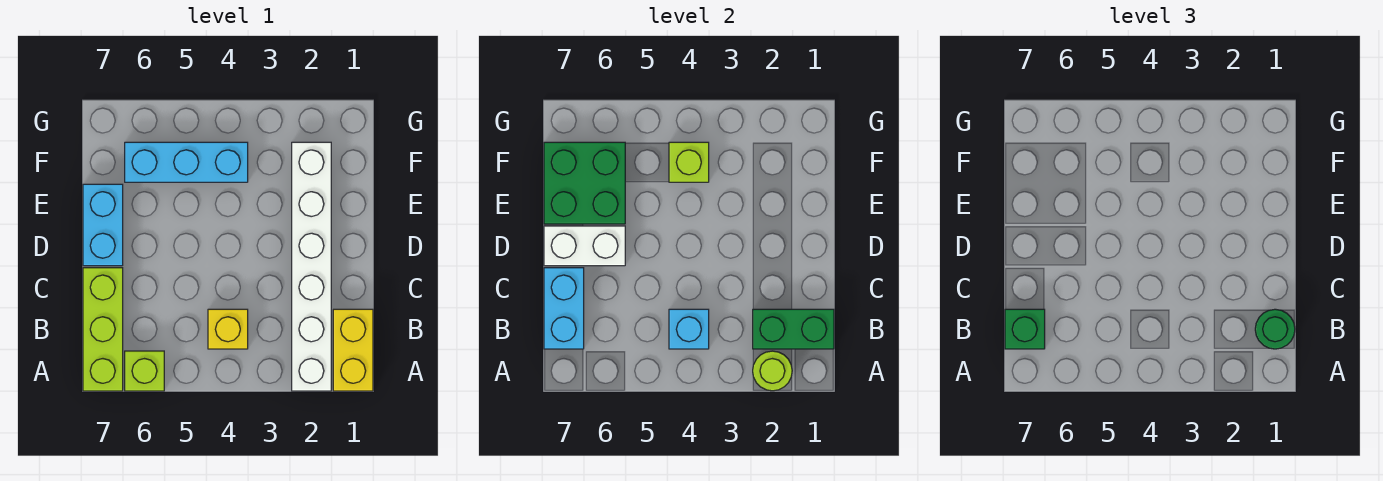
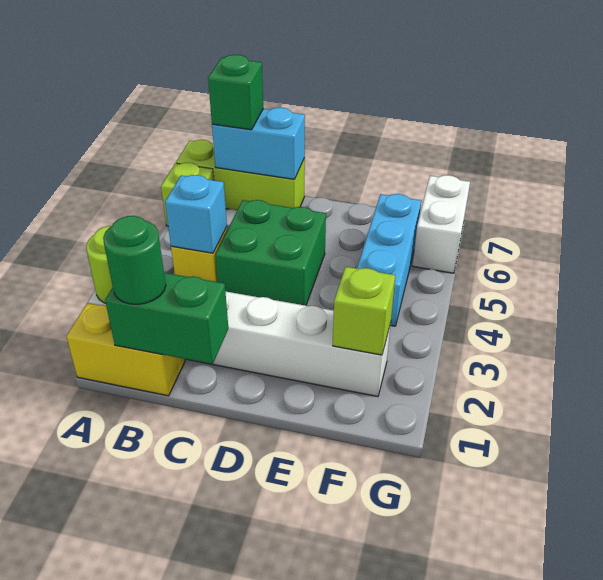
green brick B1:B2 level 2 -> green brick B1:C1 level 2
white brick D6:D7 level 2 -> white brick G6:G7 level 1
cyan brick D7:E7 level 1 -> none
green brick E6:F7 level 2 -> green brick C4:D5 level 1
lime brick F4 level 2 -> lime brick F2 level 2

